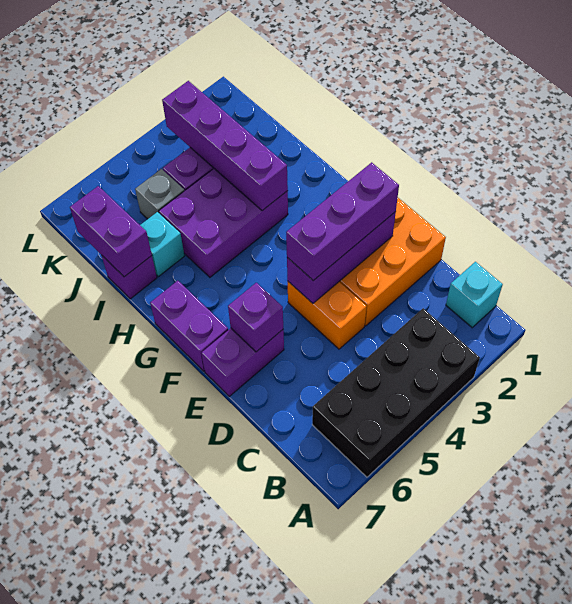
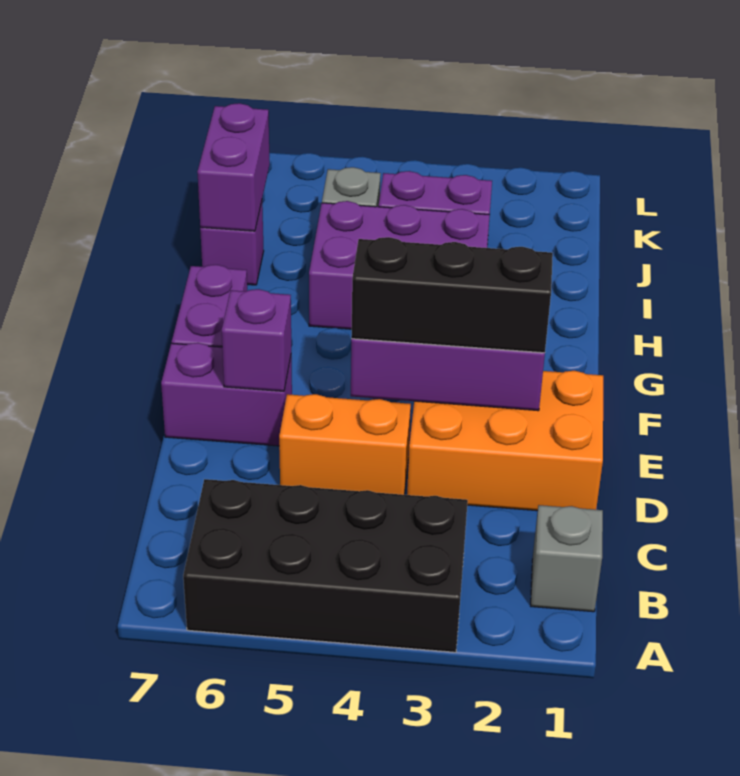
cyan brick B1 level 1 -> grey brick B1 level 1
orange brick D4:E4 level 1 -> orange brick D4:D5 level 1
purple brick E2:E4 level 3 -> black brick E2:E4 level 3
purple brick H3:K3 level 2 -> none
cyan brick I6 level 1 -> none

